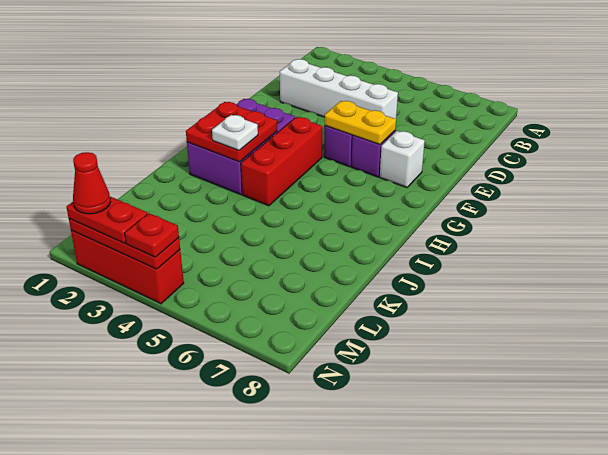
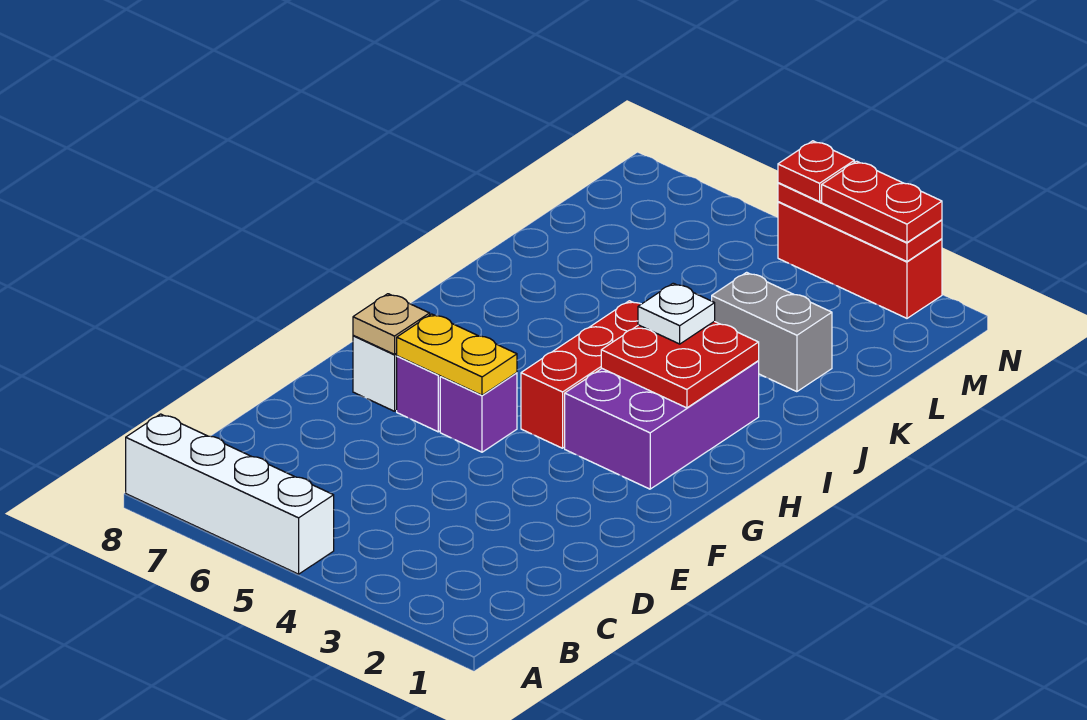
white brick D2:D5 level 1 -> white brick A5:A8 level 1
none -> tan plate F7 level 2
none -> grey brick K2:K3 level 1
red cone N2 level 4 -> none

